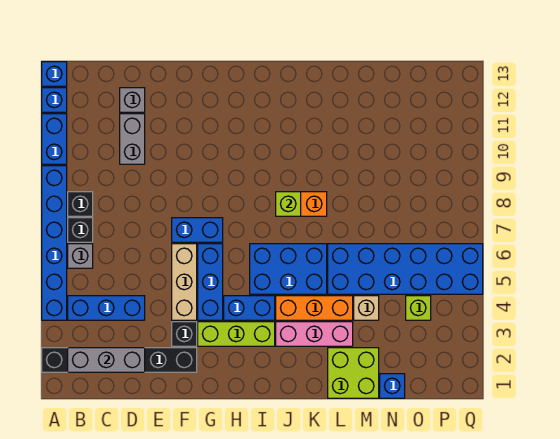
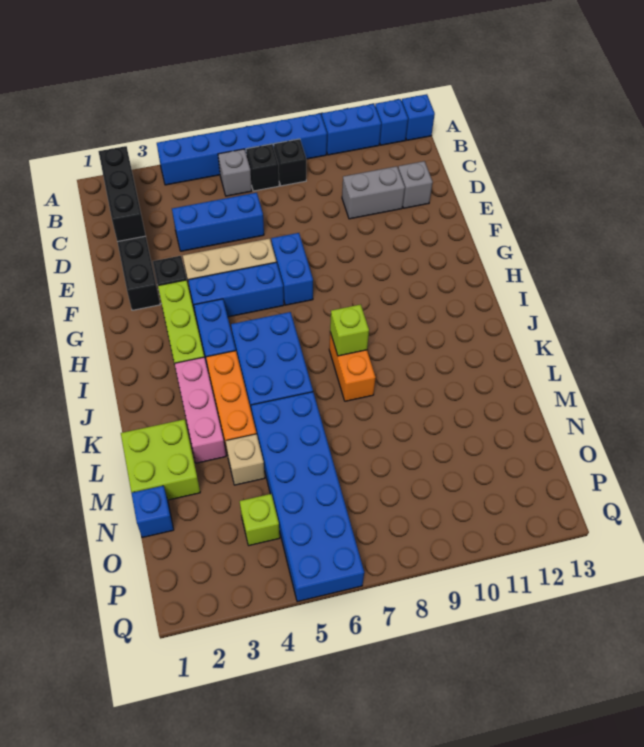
grey brick B2:D2 level 2 -> black brick B2:D2 level 2
blue brick B4:D4 level 1 -> blue brick D4:D6 level 1

